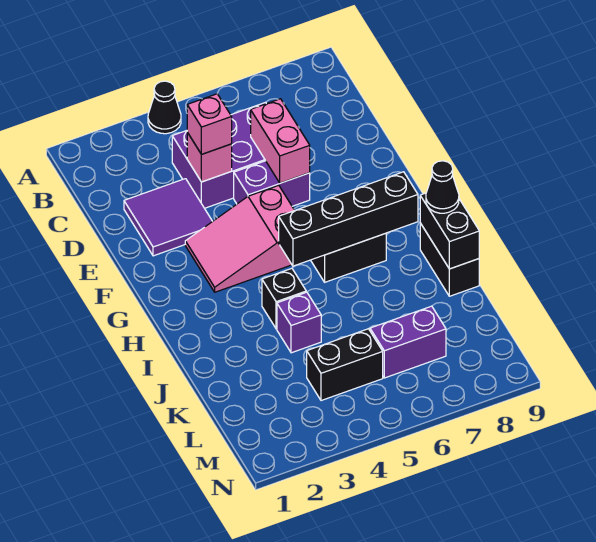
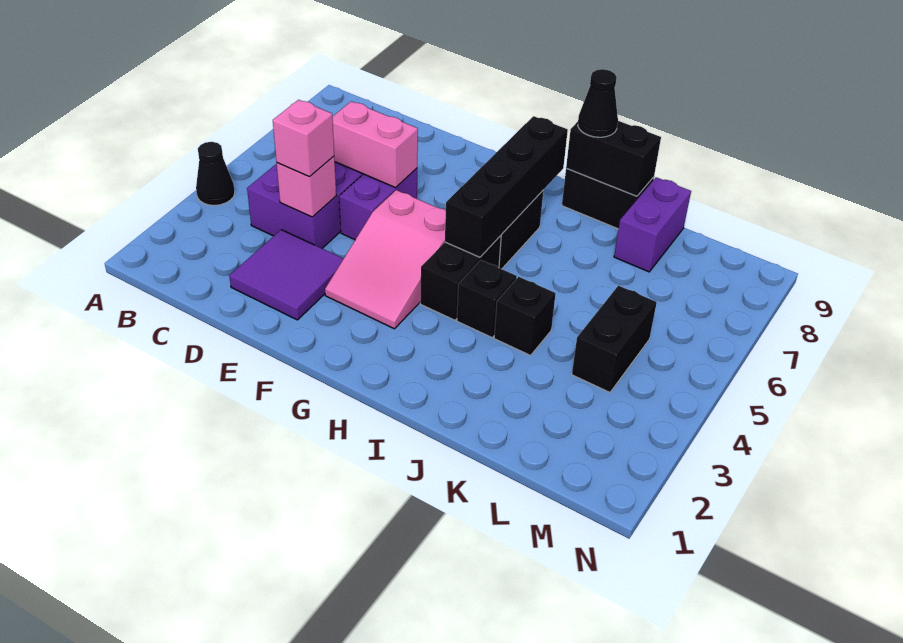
none -> black brick H4:H5 level 1
purple brick J4 level 1 -> black brick J4 level 1
purple brick L6:L7 level 1 -> purple brick K8:K9 level 1

